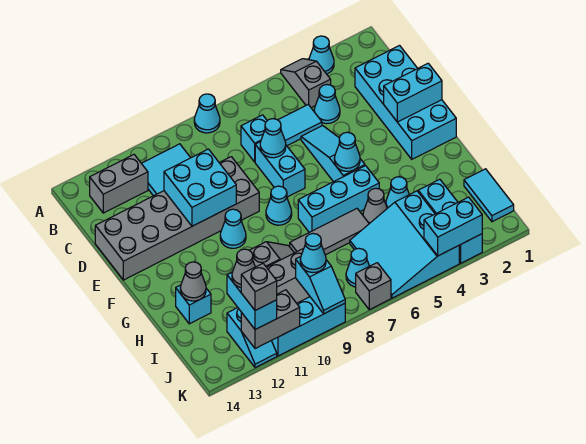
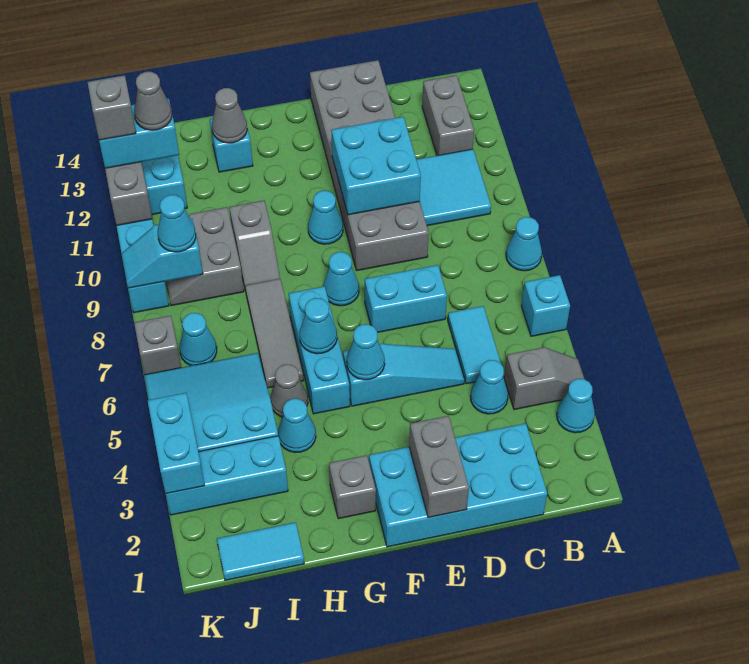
cyan brick C7 level 1 -> cyan brick A6 level 1
cyan cone D7 level 2 -> cyan cone G6 level 2
cyan brick E1:E2 level 2 -> grey brick E1:E2 level 2
none -> grey brick G2 level 1

